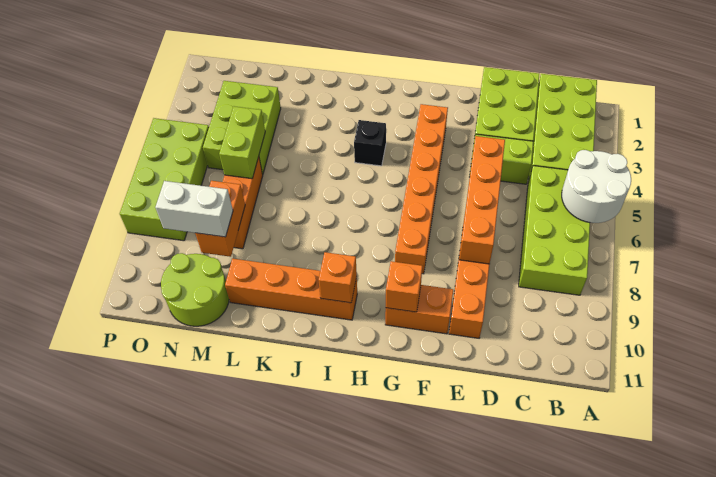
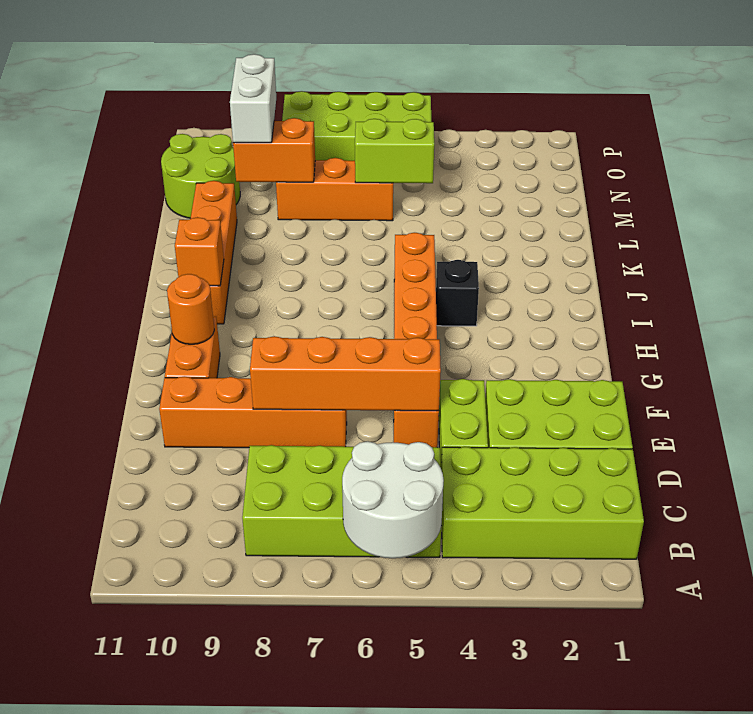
orange brick G3:G8 level 1 -> orange brick E5:J5 level 1
orange brick G10 level 2 -> orange round brick G10 level 2
lime brick M3:N5 level 1 -> none

